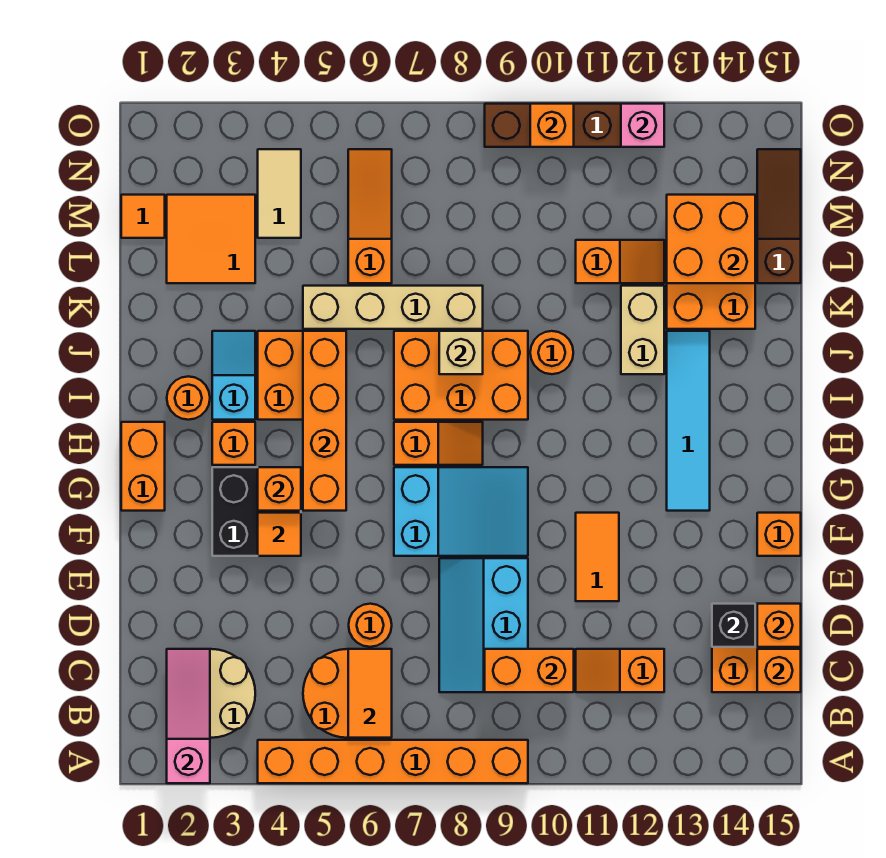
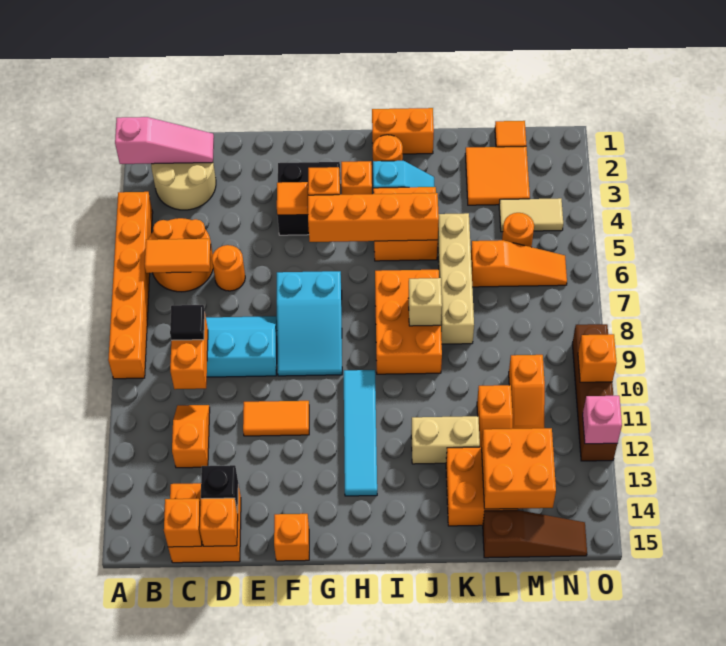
none -> black tile C9 level 3
orange brick G1:H1 level 1 -> orange brick I1:J1 level 1
cyan tile G13:J13 level 1 -> cyan tile H10:H13 level 1
orange slope H7:H8 level 1 top 7 -> orange slope M10:M11 level 1 top 10
orange round brick J10 level 1 -> orange round brick M5 level 1

